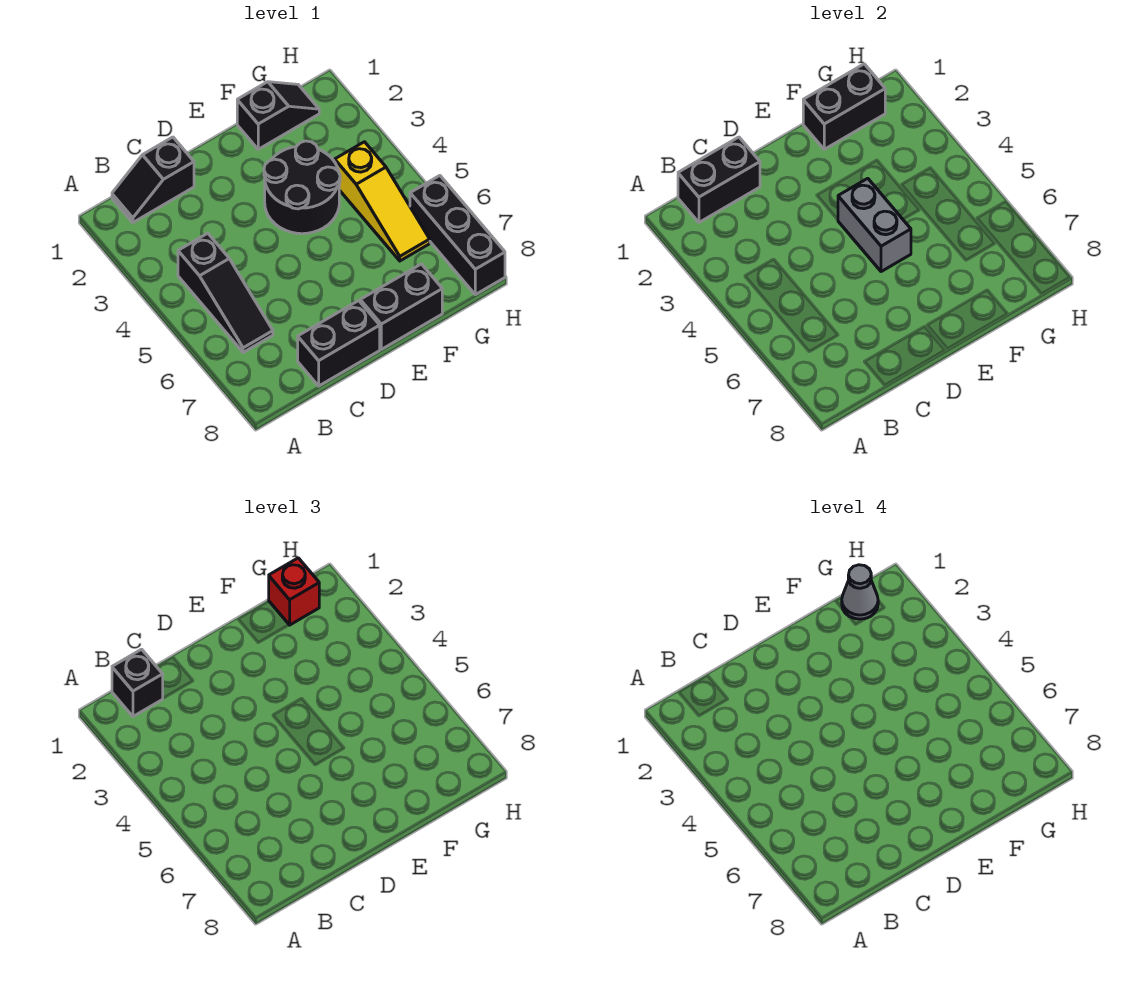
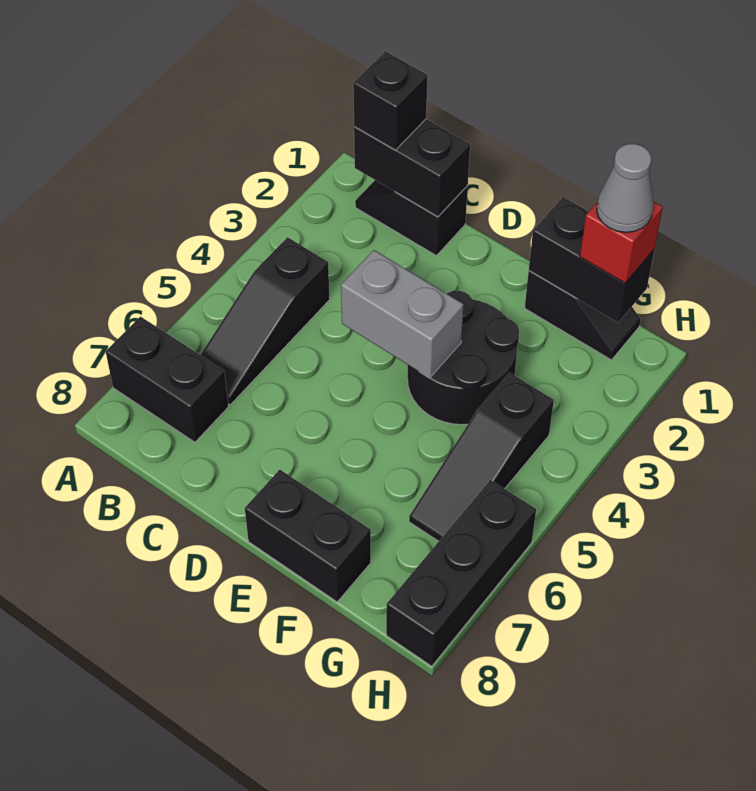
black brick C8:D8 level 1 -> black brick A7:B7 level 1
grey brick E4:E5 level 2 -> grey brick D4:E4 level 2
yellow slope G4:G6 level 1 top 4 -> black slope G4:G6 level 1 top 4

